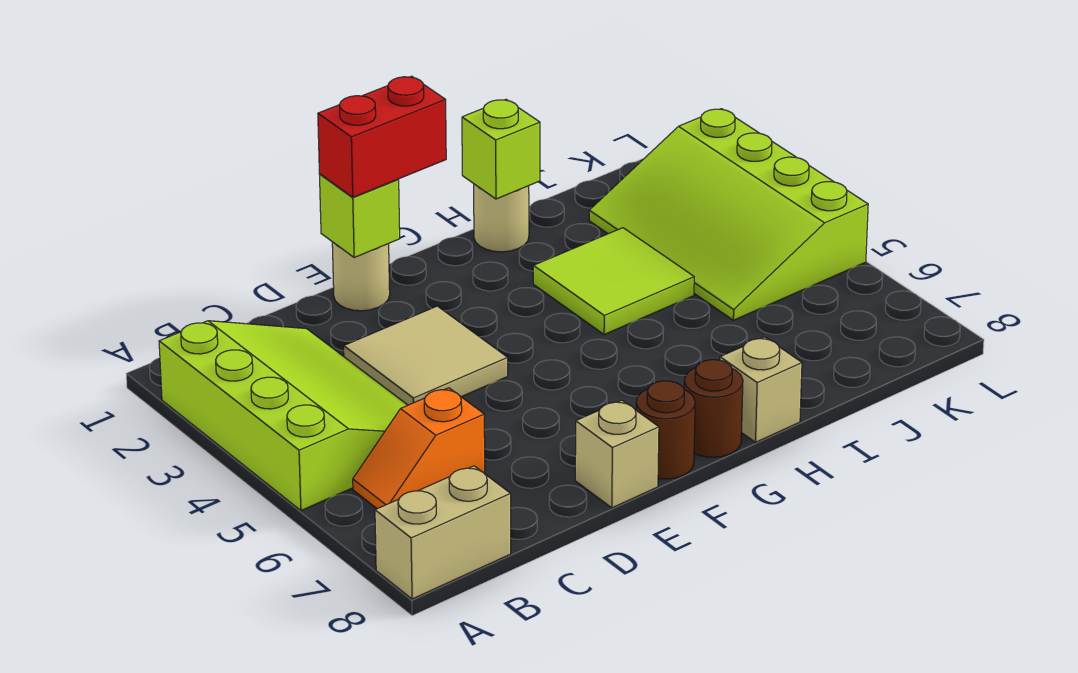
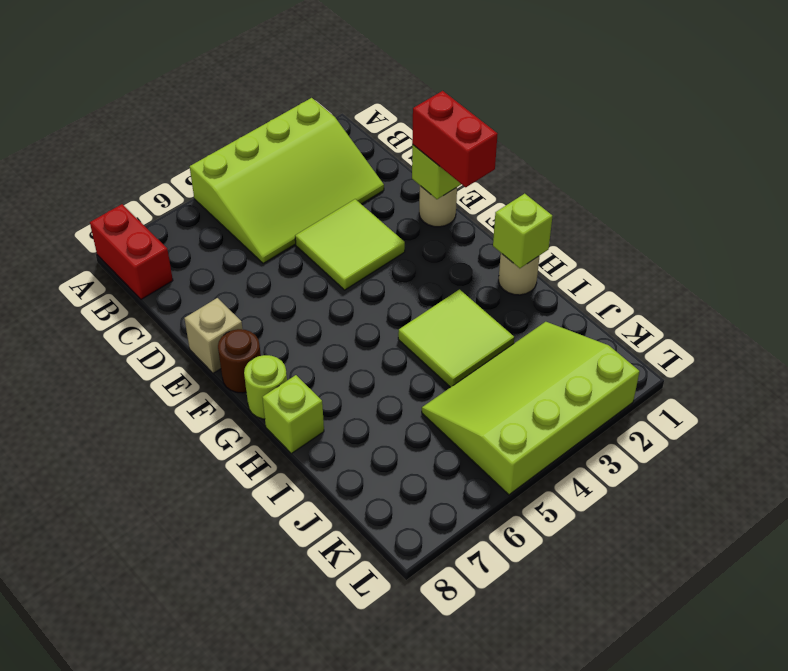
tan brick A8:B8 level 1 -> red brick A8:B8 level 1
orange slope B6:C6 level 1 top C -> none
tan tile D3:E4 level 1 -> lime tile D3:E4 level 1
brown round brick G8 level 1 -> lime round brick G8 level 1
tan brick H8 level 1 -> lime brick H8 level 1

